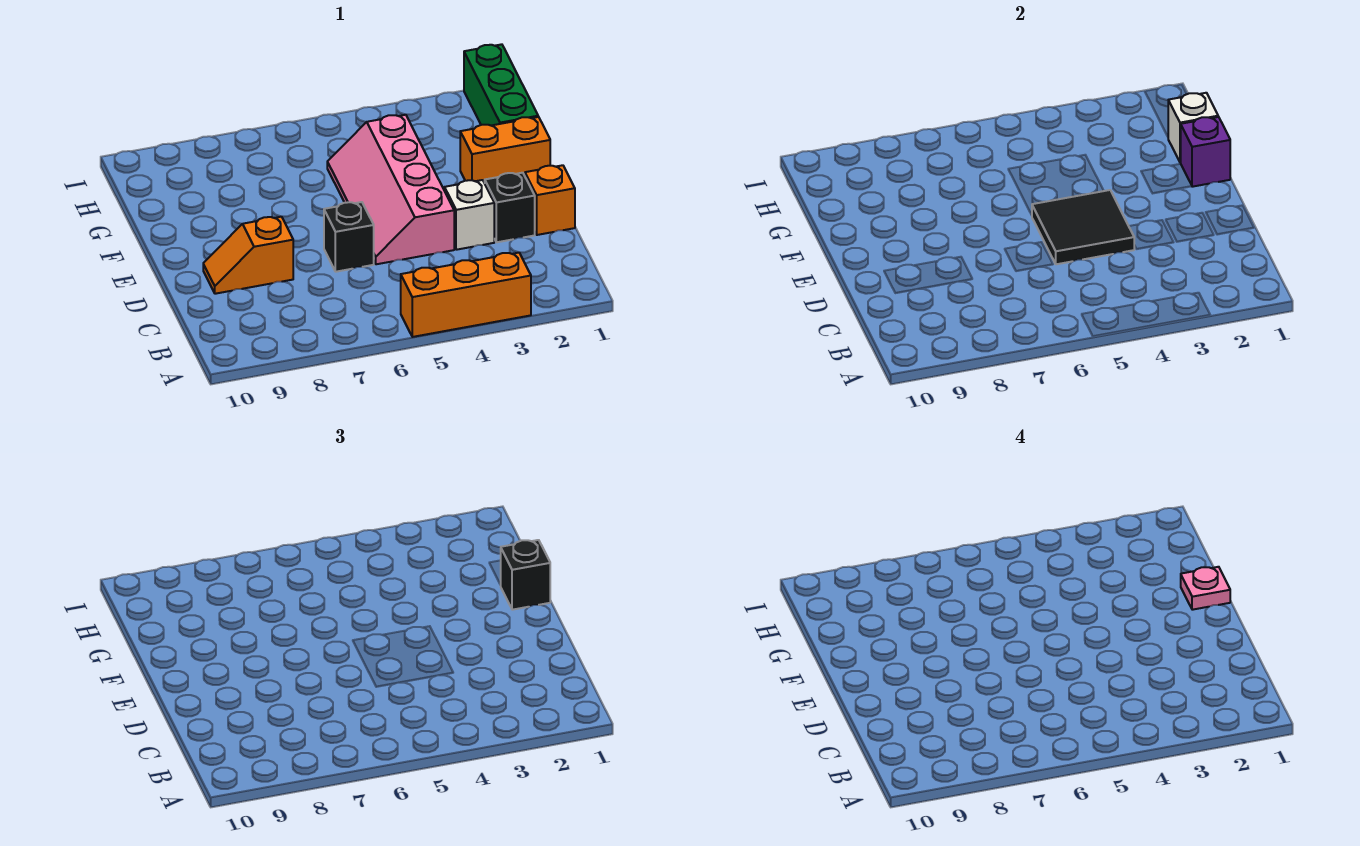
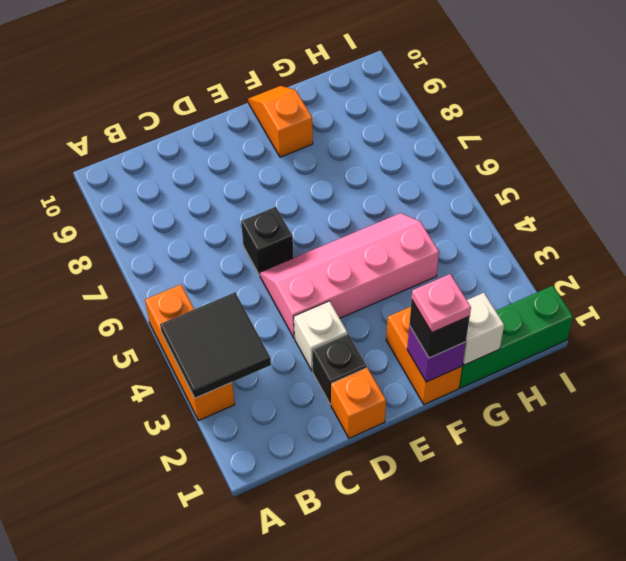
black tile D4:E5 level 2 -> black tile A3:B4 level 2
orange slope D8:D9 level 1 top 8 -> orange slope F9:F10 level 1 top 9

